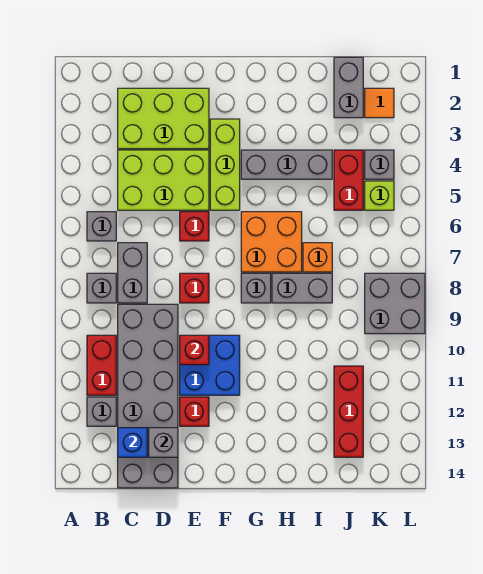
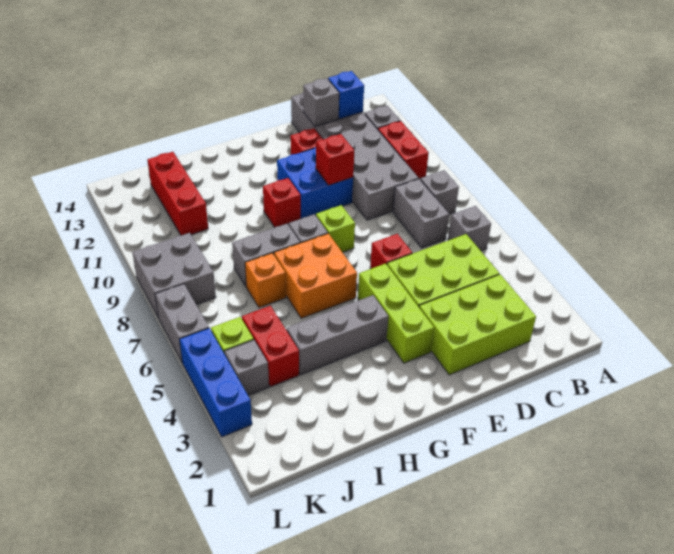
red brick E8 level 1 -> red brick G10 level 1
none -> lime brick F8 level 1
grey brick J1:J2 level 1 -> grey brick L6:L7 level 1
orange tile K2 level 1 -> none
none -> blue brick L3:L5 level 1

